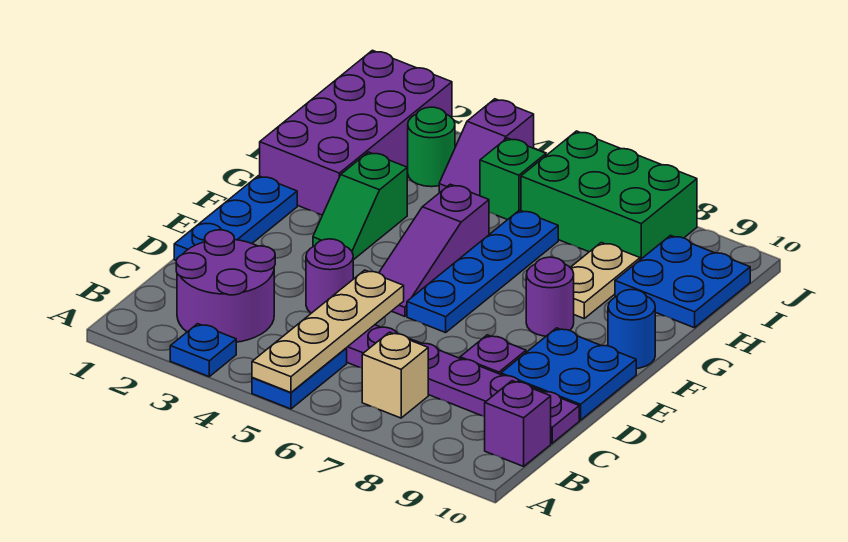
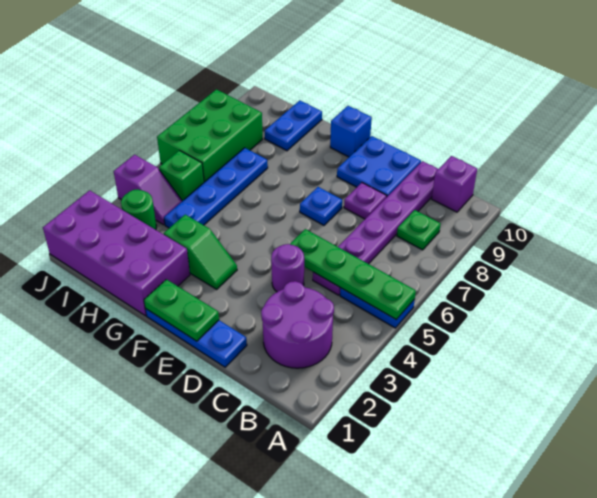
blue plate A3 level 1 -> blue plate E7 level 1
tan plate A5:D5 level 2 -> green plate A5:D5 level 2
tan brick B7 level 1 -> none
none -> green plate B8 level 1
none -> green plate E1:F1 level 2
purple slope E5:G5 level 1 top G -> none
blue plate E6:H6 level 1 -> blue plate H4:H7 level 1
purple round brick F8 level 1 -> none
blue round brick F10 level 1 -> blue brick F10 level 1
tan plate G8:H8 level 1 -> none
blue plate H9:I10 level 1 -> blue plate H9:H10 level 1

